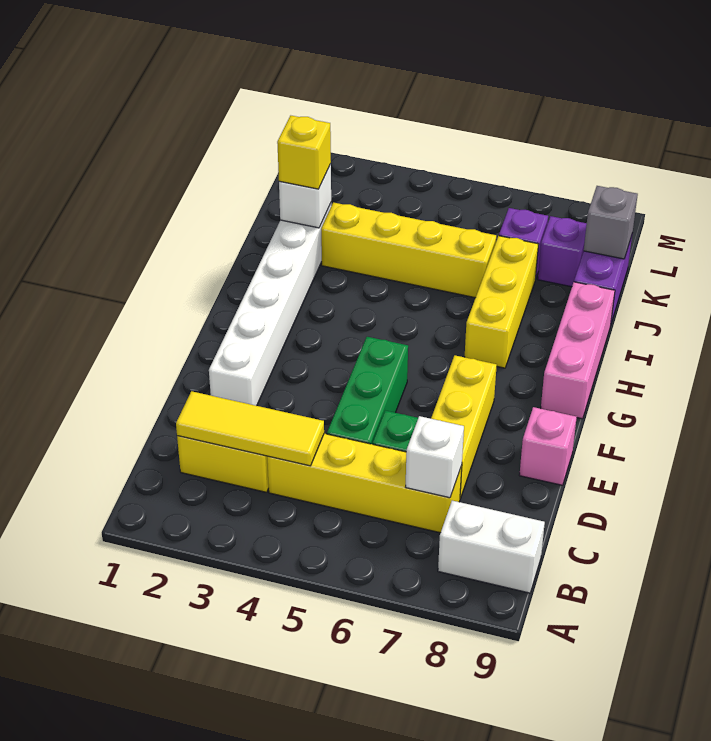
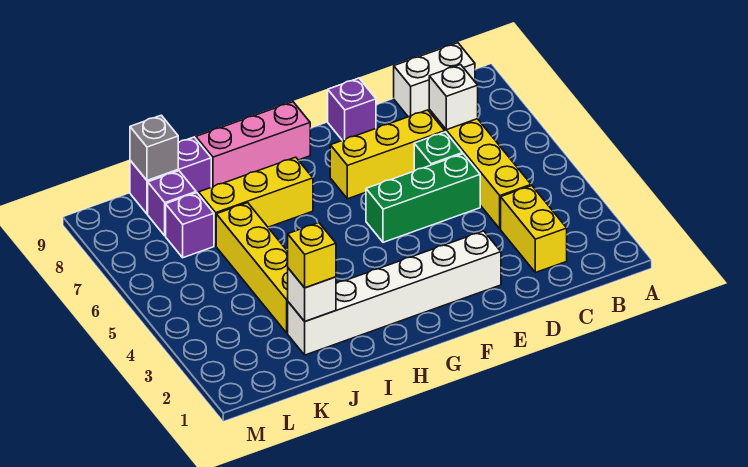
white brick B8:B9 level 1 -> white brick B9:C9 level 1
yellow tile C2:C4 level 2 -> none
pink brick E9 level 1 -> purple brick E9 level 1

